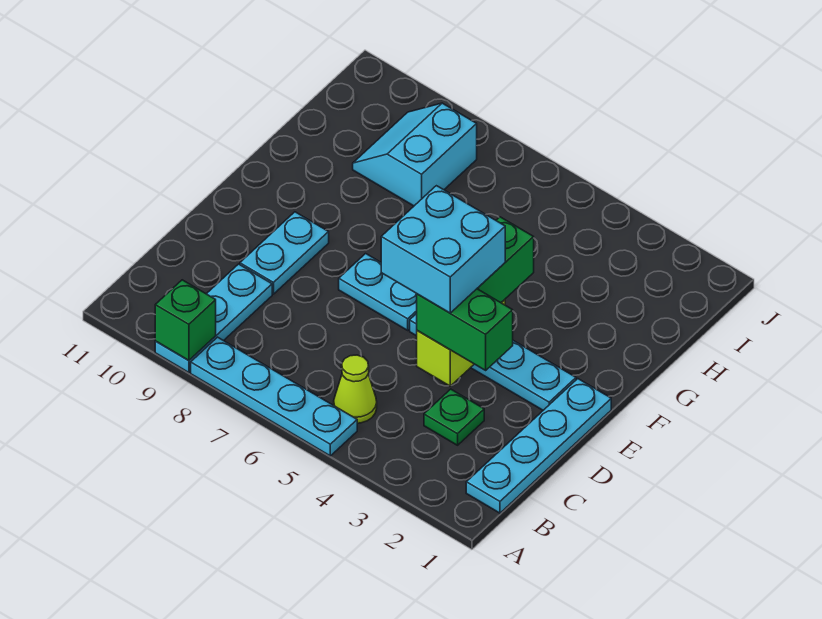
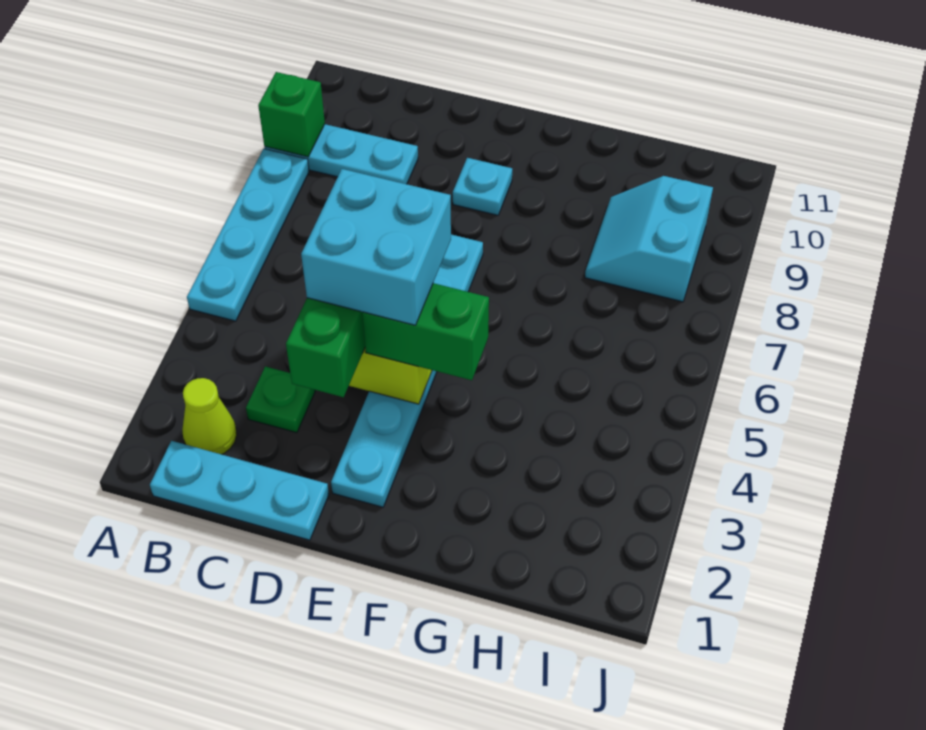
cyan plate B1:E1 level 1 -> cyan plate B1:D1 level 1
lime cone B5 level 1 -> lime cone B2 level 1
cyan plate D9:E9 level 1 -> cyan plate E9 level 1
cyan slope H8:I9 level 1 top 8 -> cyan slope H8:I9 level 1 top I

